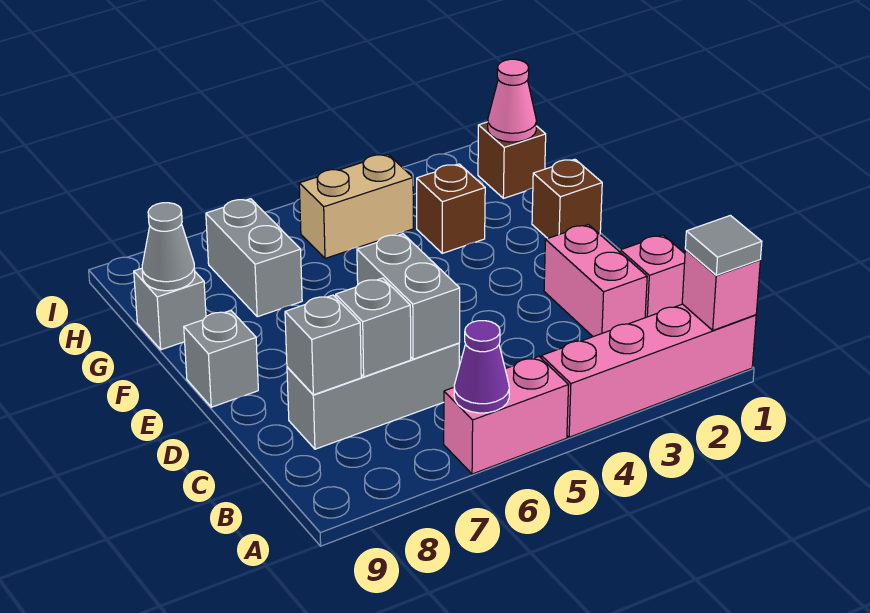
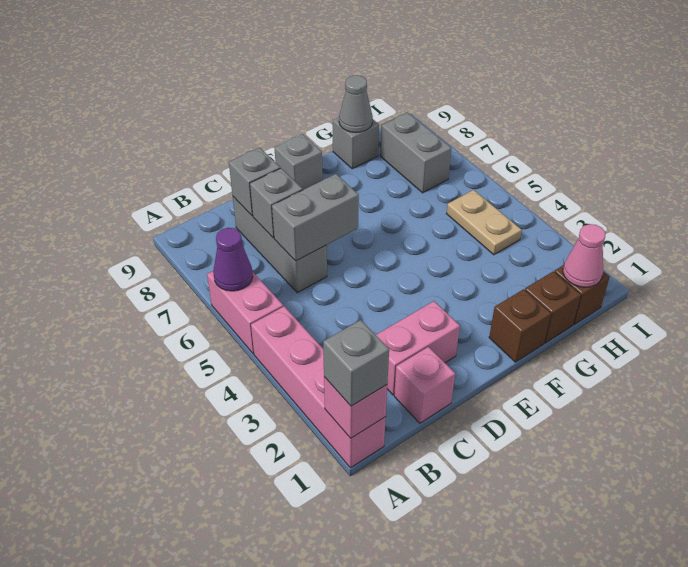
grey tile A1 level 3 -> grey brick A1 level 3
brown brick G3 level 1 -> brown brick G1 level 1
grey brick G7:H7 level 1 -> grey brick H7:H8 level 1
tan brick H4:H5 level 1 -> tan plate H4:H5 level 1

